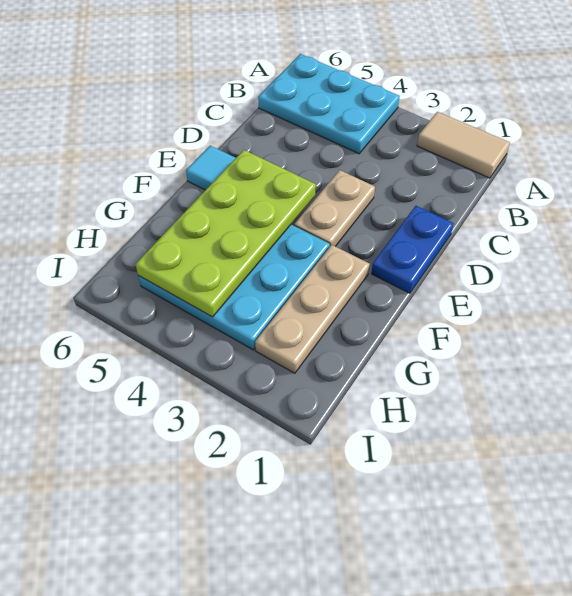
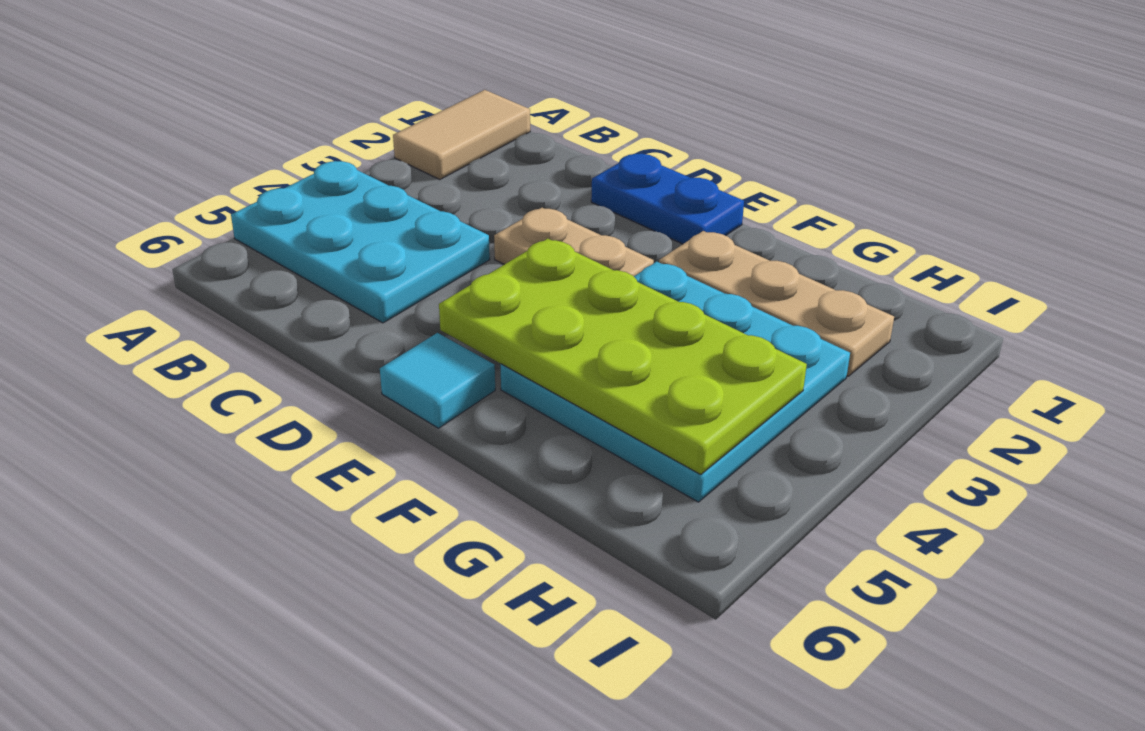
cyan plate A4:B6 level 1 -> cyan plate A4:C5 level 1

